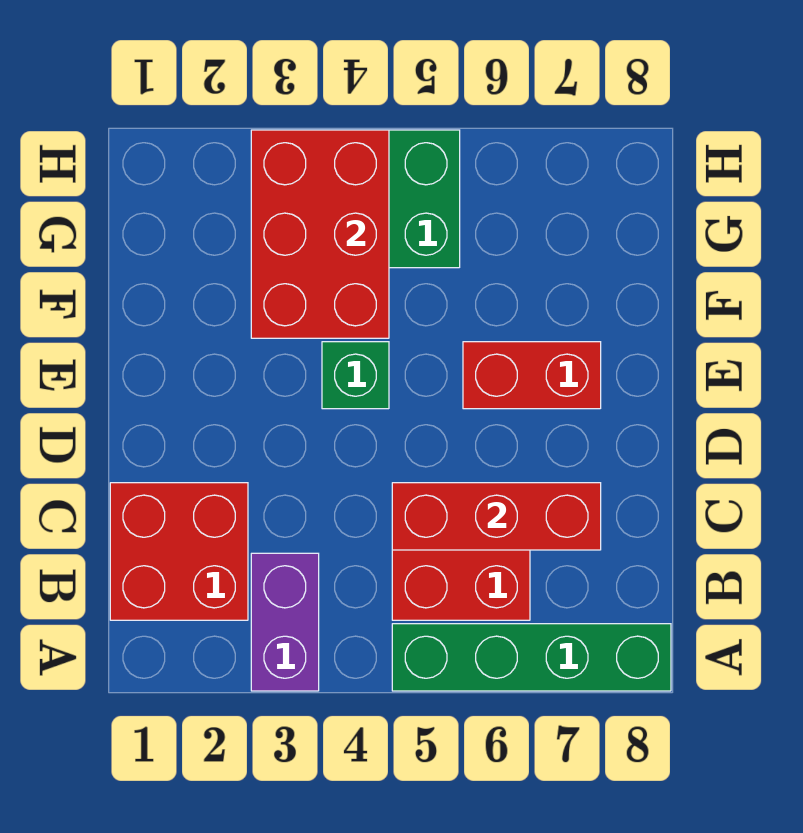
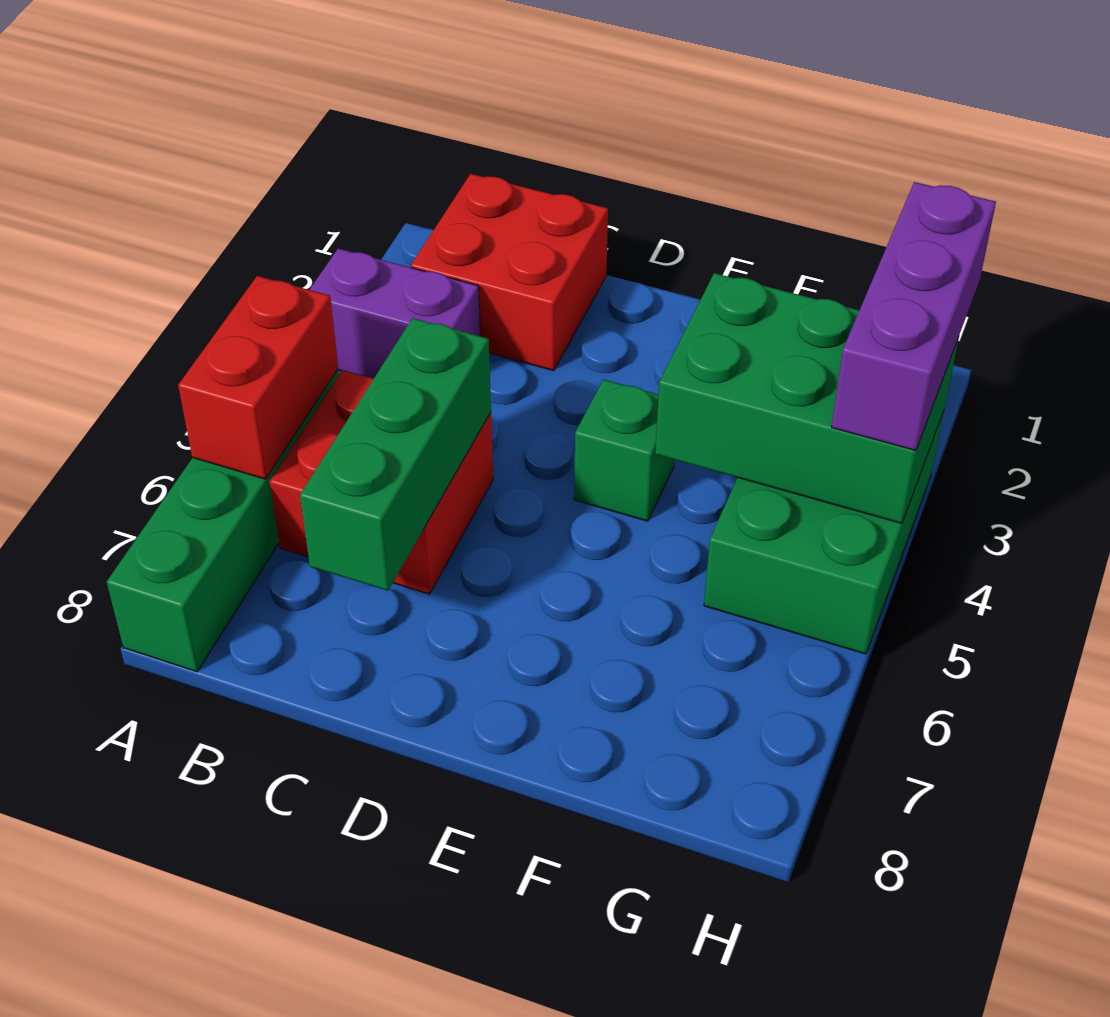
red brick C5:C7 level 2 -> green brick C5:C7 level 2
red brick E6:E7 level 1 -> red brick A5:A6 level 2
red brick F3:H4 level 2 -> green brick F3:H4 level 2
none -> purple brick H2:H4 level 3

